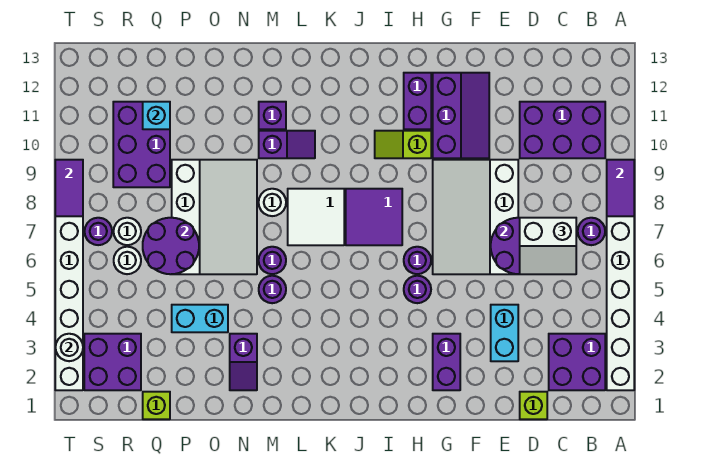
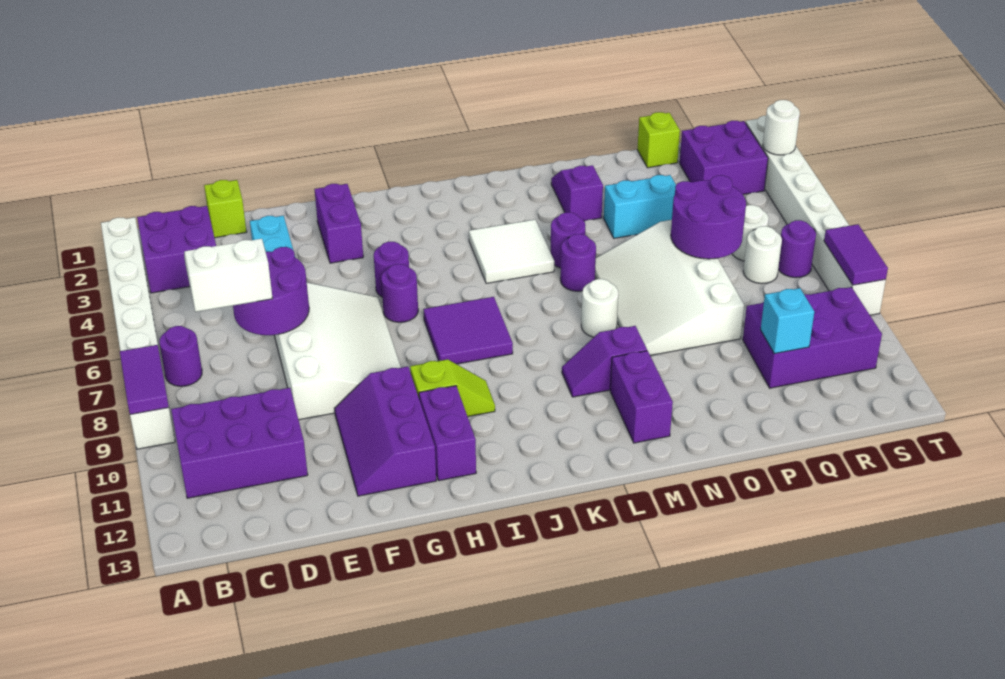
white tile K7:L8 level 1 -> white tile K4:L5 level 1
purple brick M11 level 1 -> purple brick M11:M12 level 1
purple brick Q9:R11 level 1 -> purple brick Q10:S11 level 1

